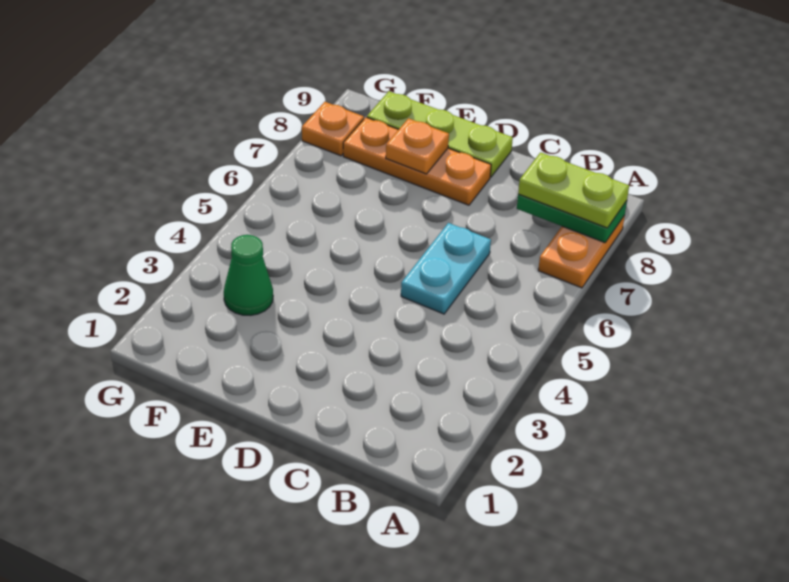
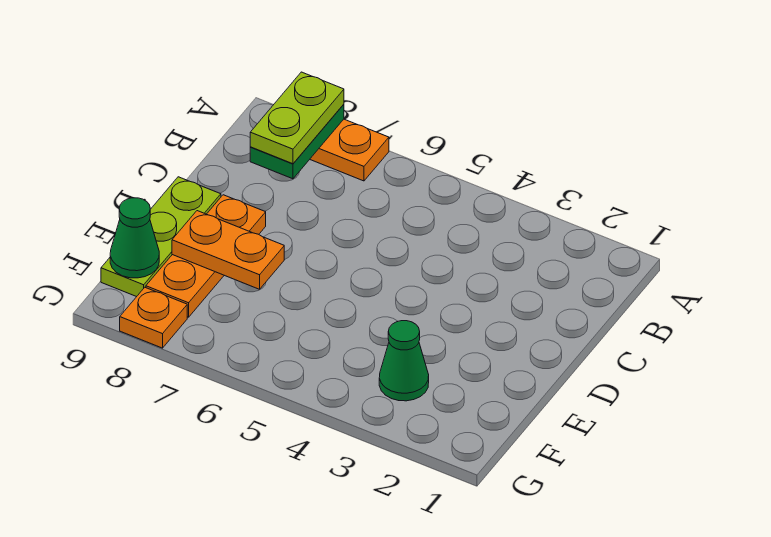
cyan plate C5:C6 level 1 -> none
orange plate E8 level 2 -> orange plate E7:E8 level 2
none -> green cone F9 level 2

